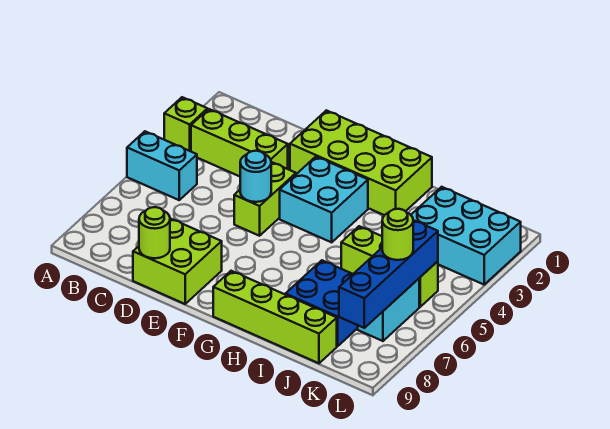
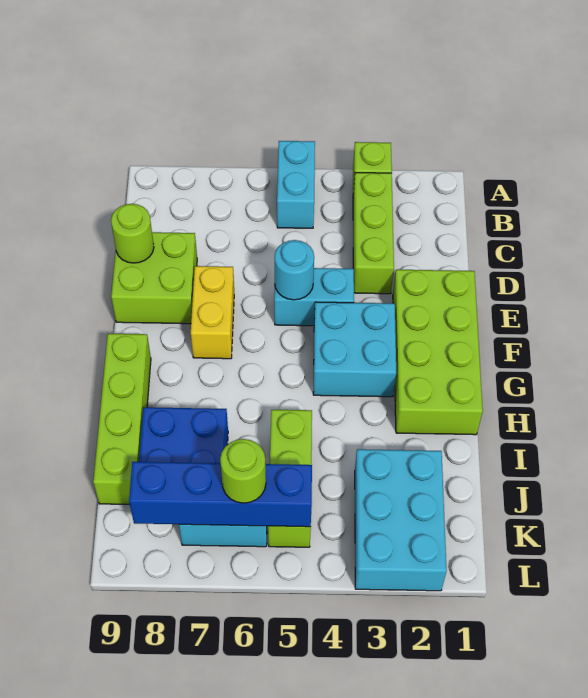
lime brick E4:E5 level 1 -> cyan brick E4:E5 level 1
none -> yellow brick E7:F7 level 1

